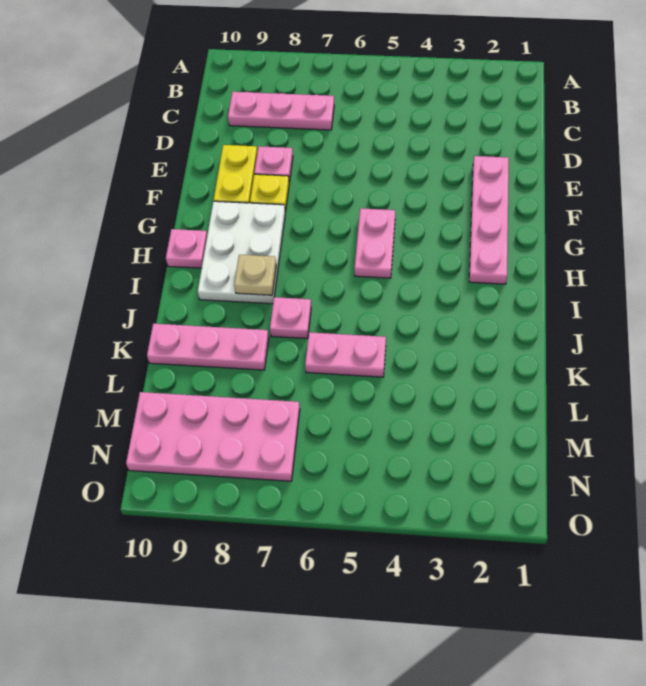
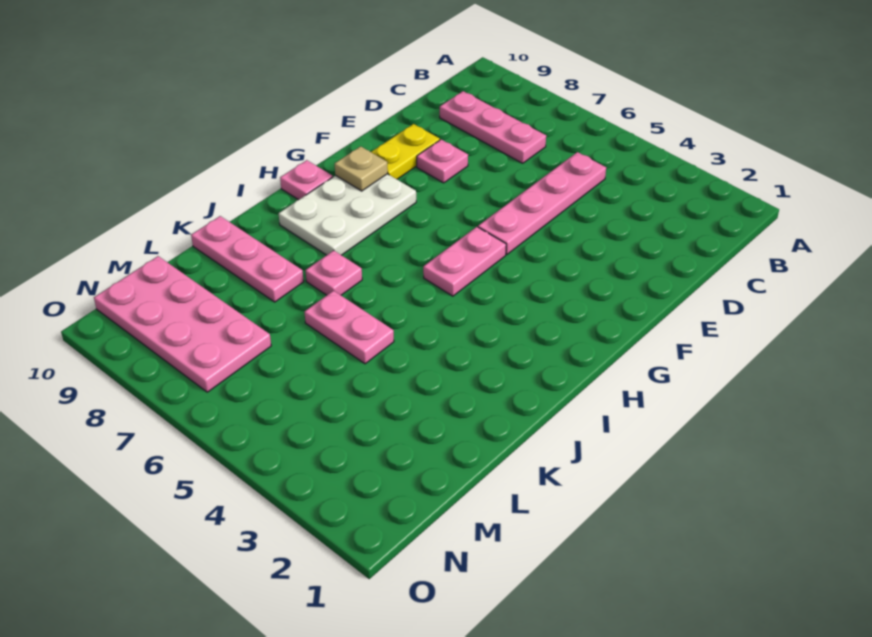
pink plate E2:H2 level 1 -> pink plate C5:F5 level 1
yellow plate F8 level 1 -> none
tan plate I8 level 2 -> tan plate G9 level 2

